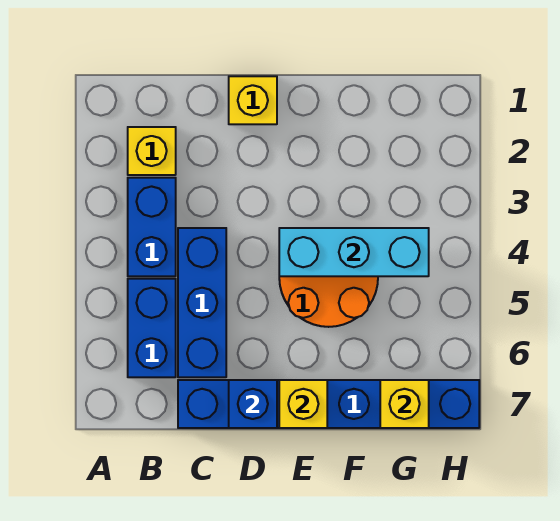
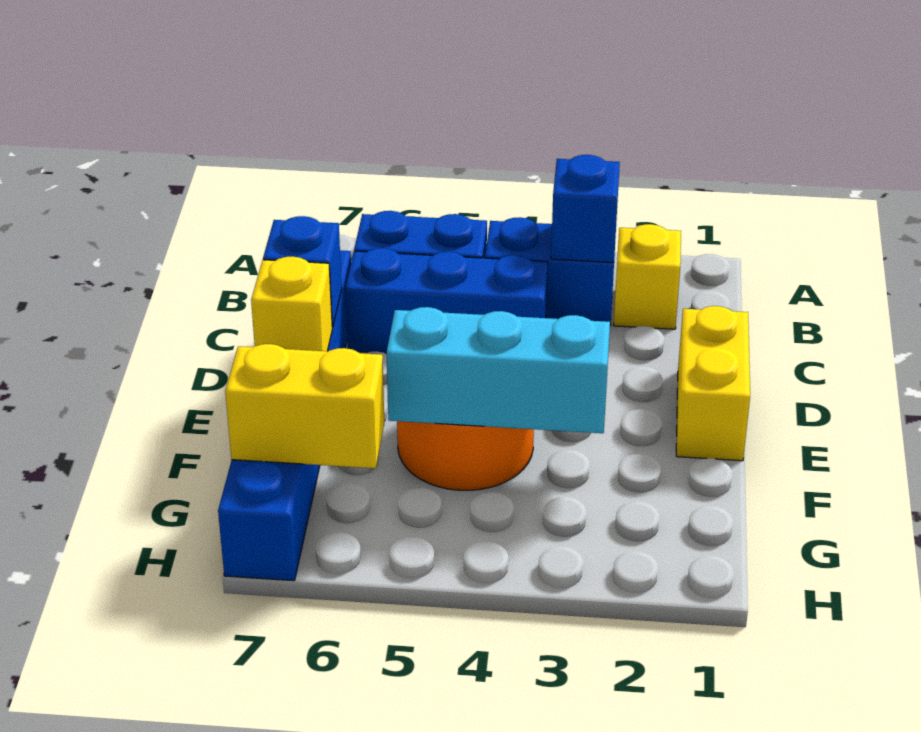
none -> blue brick B3 level 2
yellow brick D1 level 1 -> yellow brick D1:E1 level 1
cyan brick E4:G4 level 2 -> cyan brick F3:F5 level 2
yellow brick G7 level 2 -> yellow brick G6:G7 level 2

